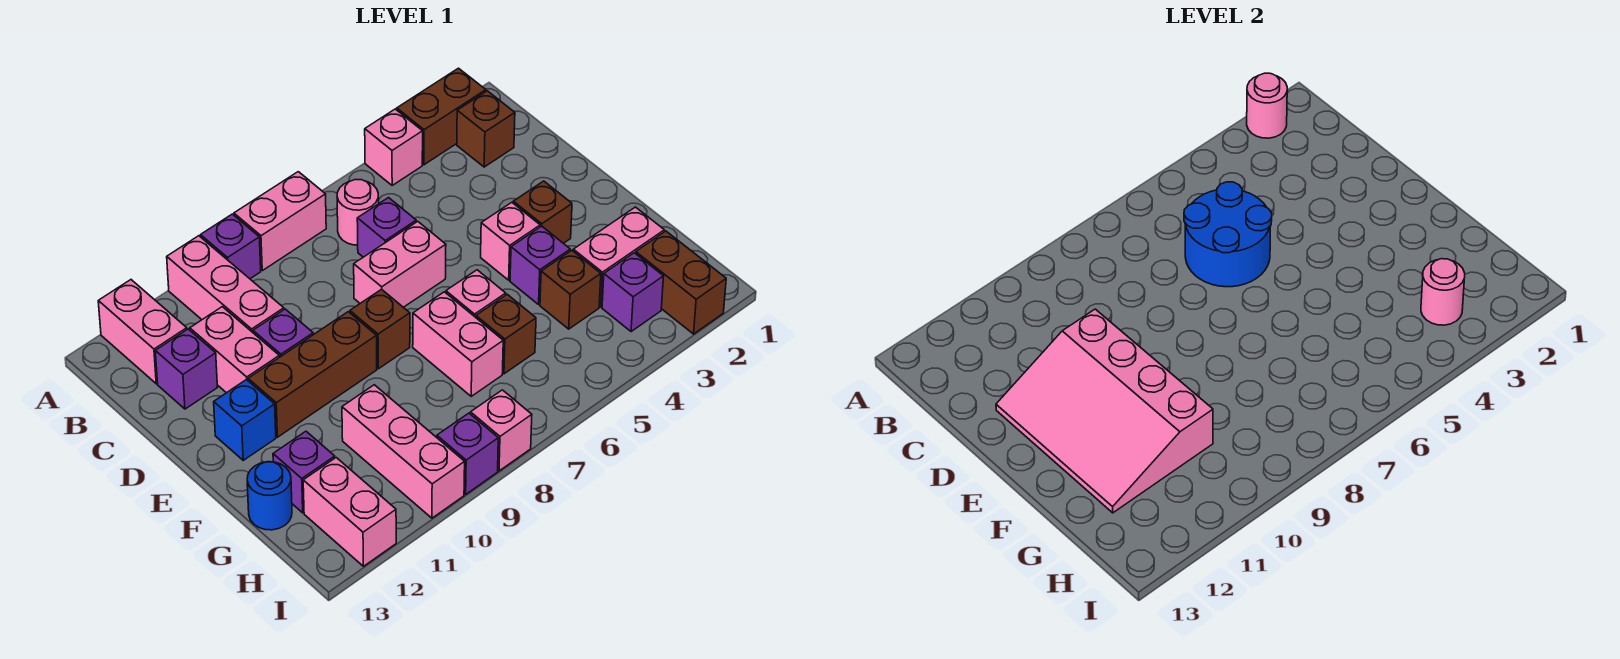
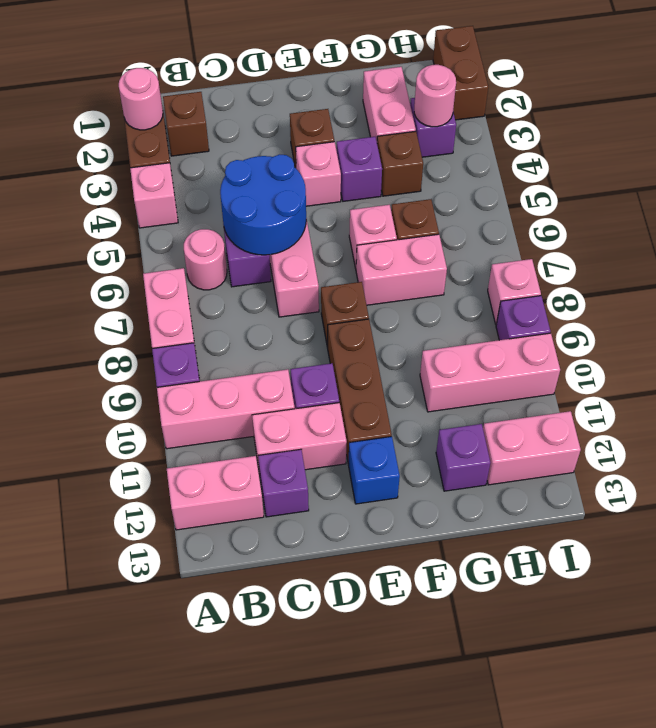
pink slope D10:G12 level 2 top 10 -> none
blue round brick G13 level 1 -> none
brown brick H2:I2 level 1 -> brown brick I1:I2 level 1

